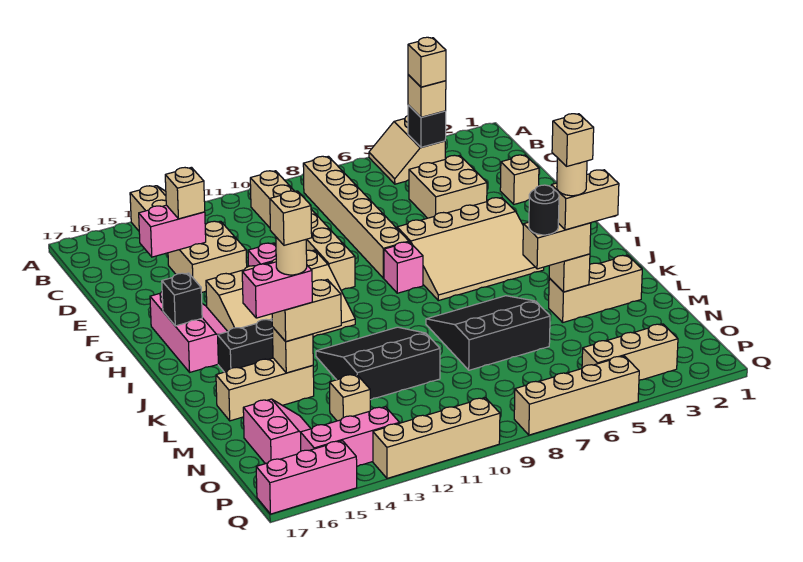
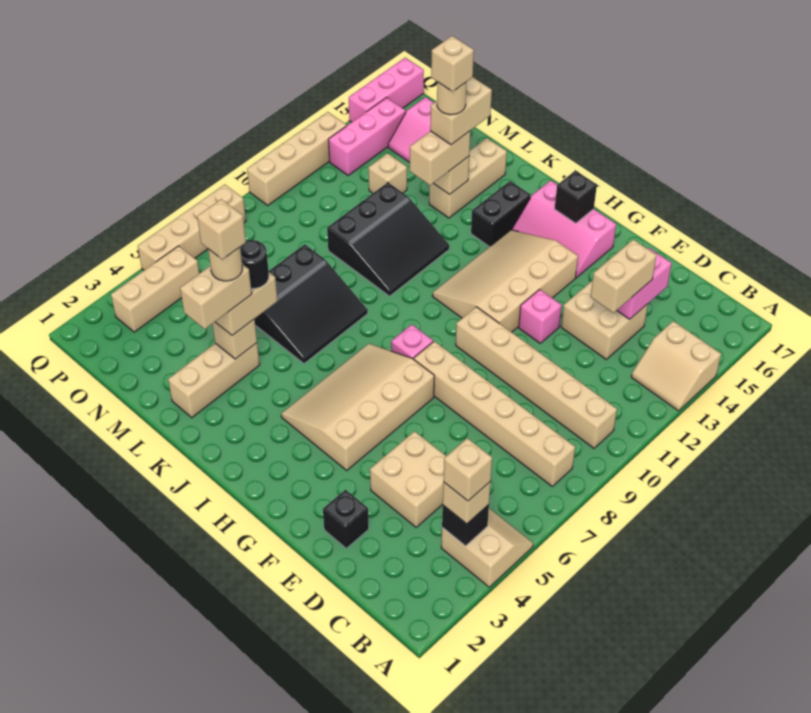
tan brick D14 level 3 -> tan brick D13:D14 level 3
tan brick E2 level 1 -> black brick E2 level 1
pink brick L14:L15 level 4 -> tan brick L14:L15 level 4

